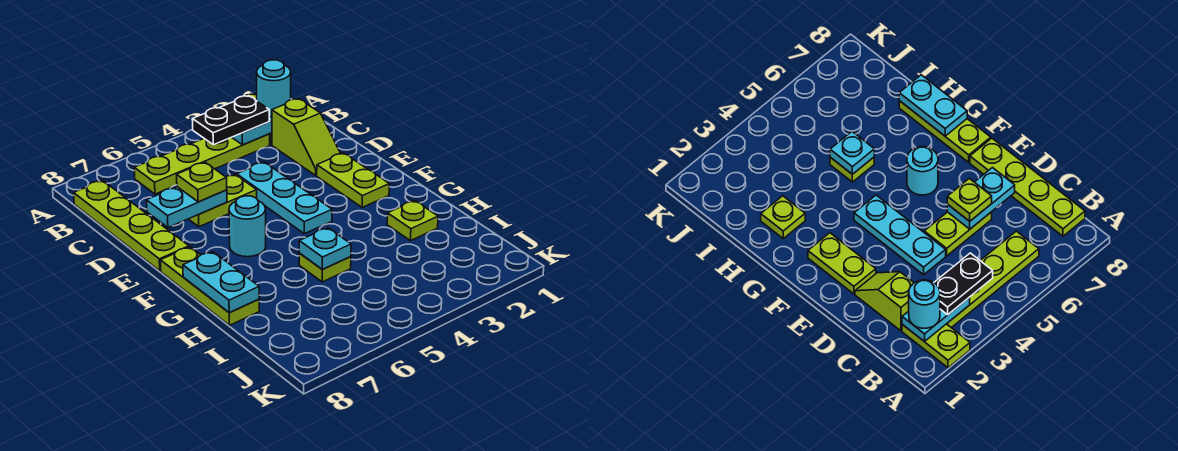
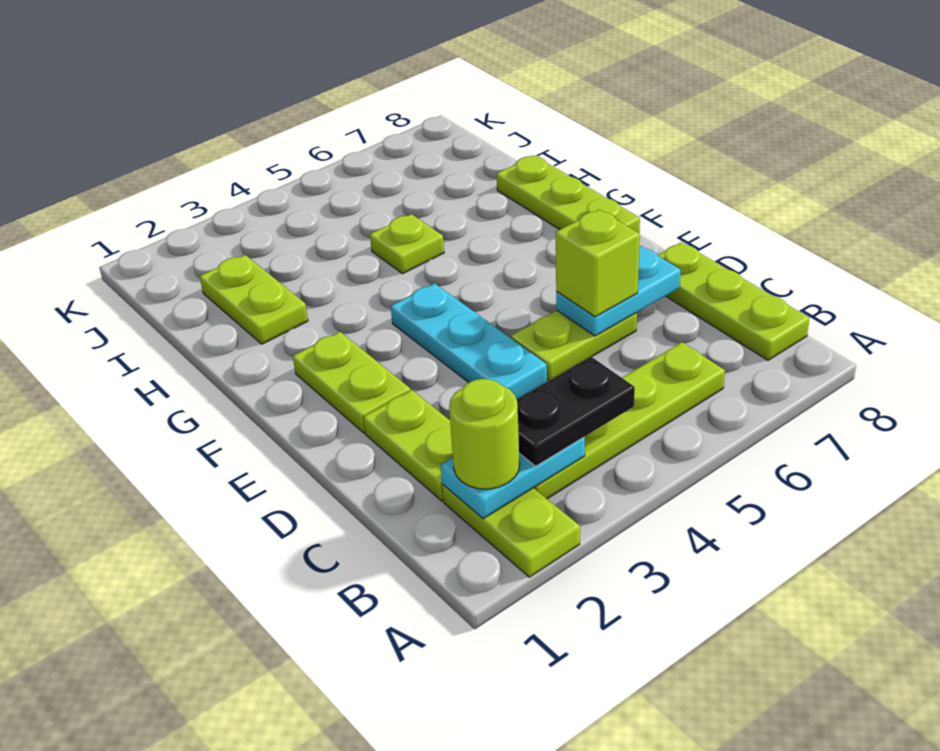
cyan round brick B2 level 3 -> lime round brick B2 level 3
lime plate B8:E8 level 1 -> lime plate B8:D8 level 1
lime slope C2:D2 level 1 top C -> lime plate C2:D2 level 1
lime plate D6 level 3 -> lime brick D6 level 3
cyan round brick F6 level 1 -> none
cyan plate G8:H8 level 2 -> none
lime plate H2 level 1 -> lime plate H2:I2 level 1
cyan plate H5 level 2 -> none

